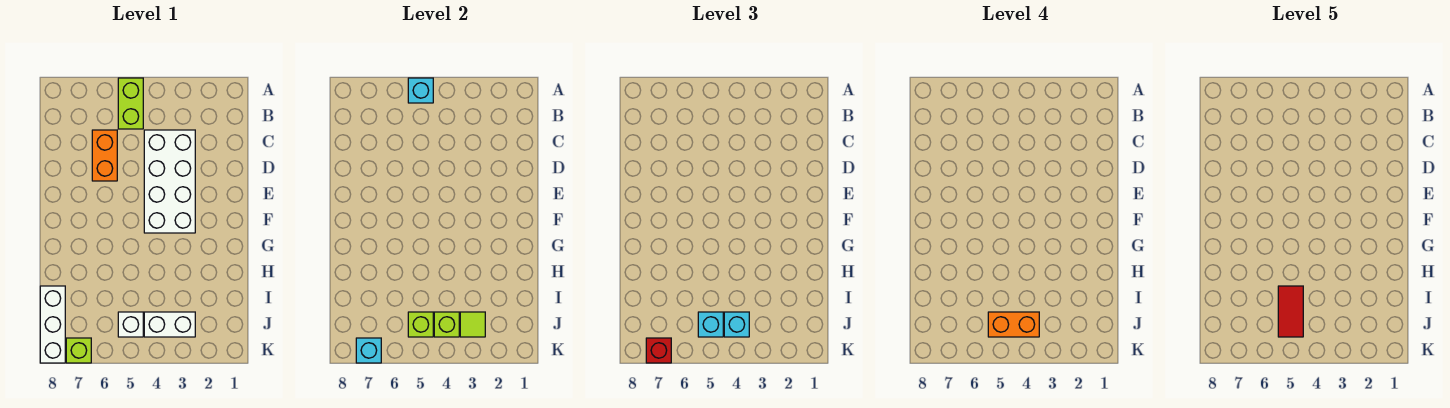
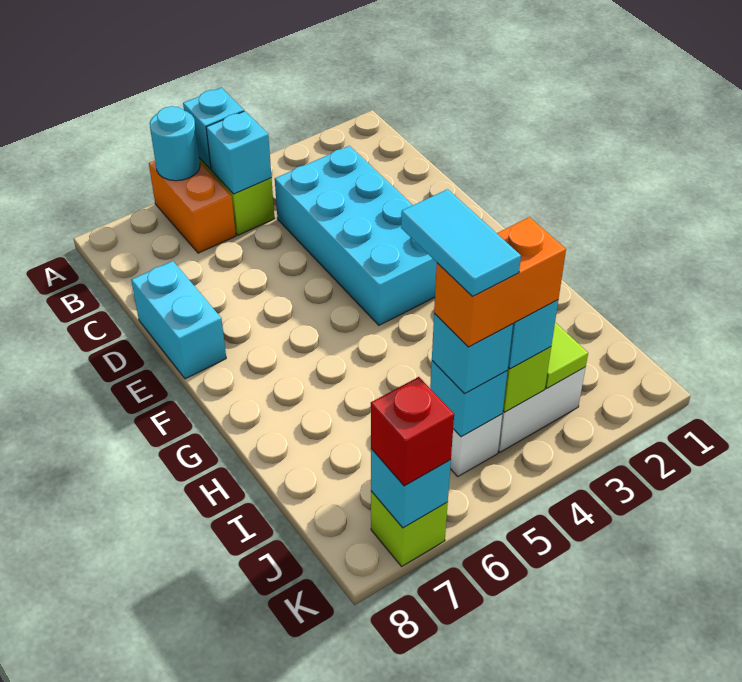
none -> cyan round brick A6 level 2
none -> cyan brick B5 level 2
white brick C3:F4 level 1 -> cyan brick C3:F4 level 1
orange brick C6:D6 level 1 -> orange brick A6:B6 level 1
none -> cyan brick D8:E8 level 1
red tile I5:J5 level 5 -> cyan tile I5:J5 level 5
white brick I8:K8 level 1 -> none
lime brick J5 level 2 -> cyan brick J5 level 2

